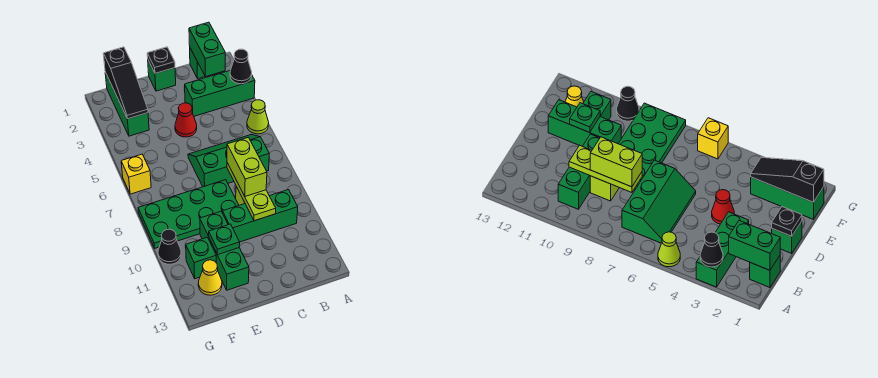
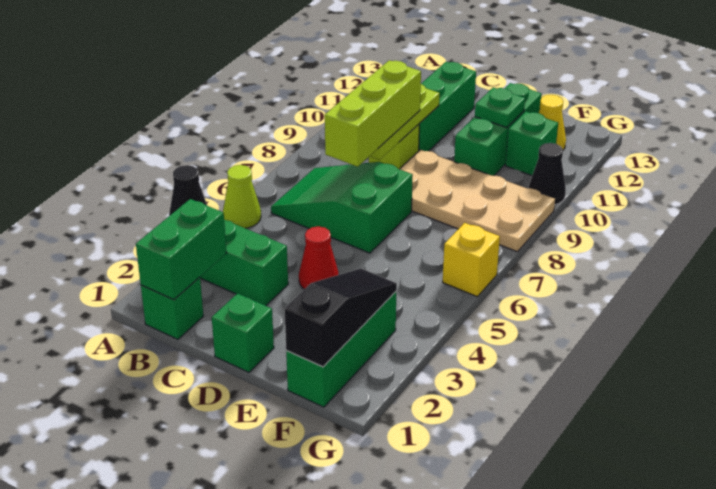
green slope B6:D7 level 1 top 7 -> green slope B6:D7 level 1 top D
green brick B10:D10 level 1 -> green brick C10:C12 level 1
lime brick C8:C9 level 3 -> lime brick C7:C9 level 3
black plate D1 level 2 -> none
green plate D8:G9 level 1 -> tan plate D8:G9 level 1

